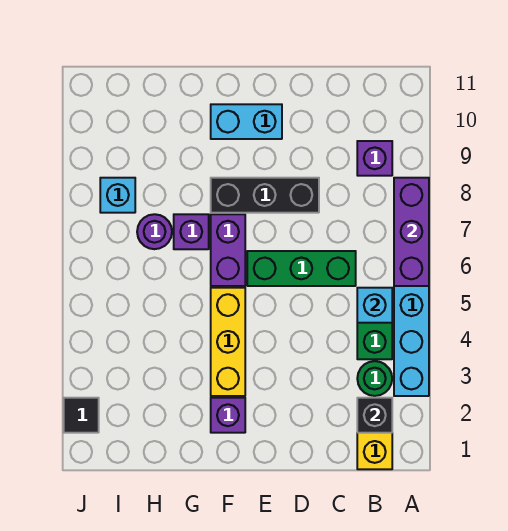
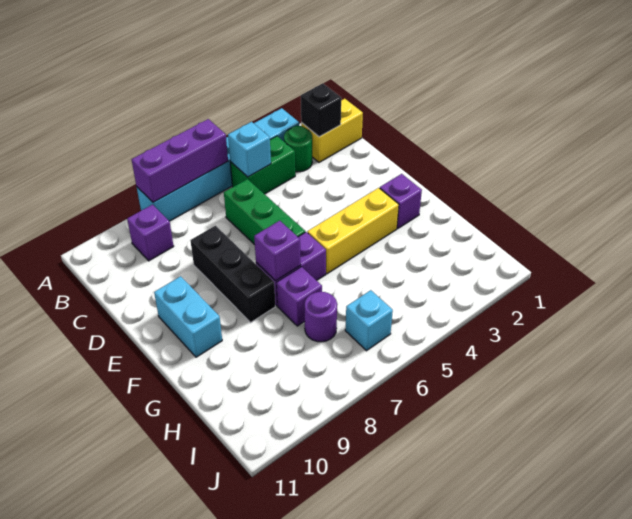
none -> purple brick F7 level 2
cyan brick I8 level 1 -> cyan brick I6 level 1
black tile J2 level 1 -> none

